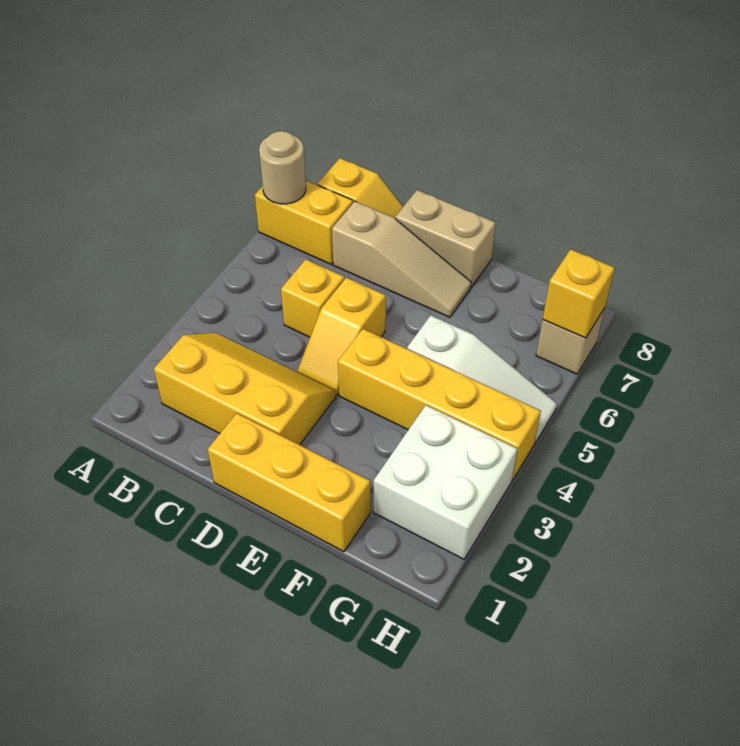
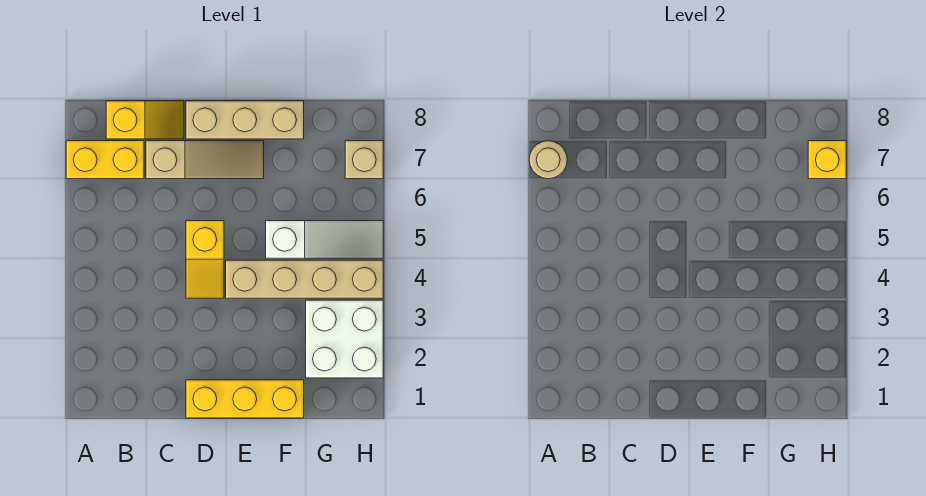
yellow slope B2:D3 level 1 top 2 -> none
yellow brick C5 level 1 -> none
tan brick D8:E8 level 1 -> tan brick D8:F8 level 1
yellow brick E4:H4 level 1 -> tan brick E4:H4 level 1

